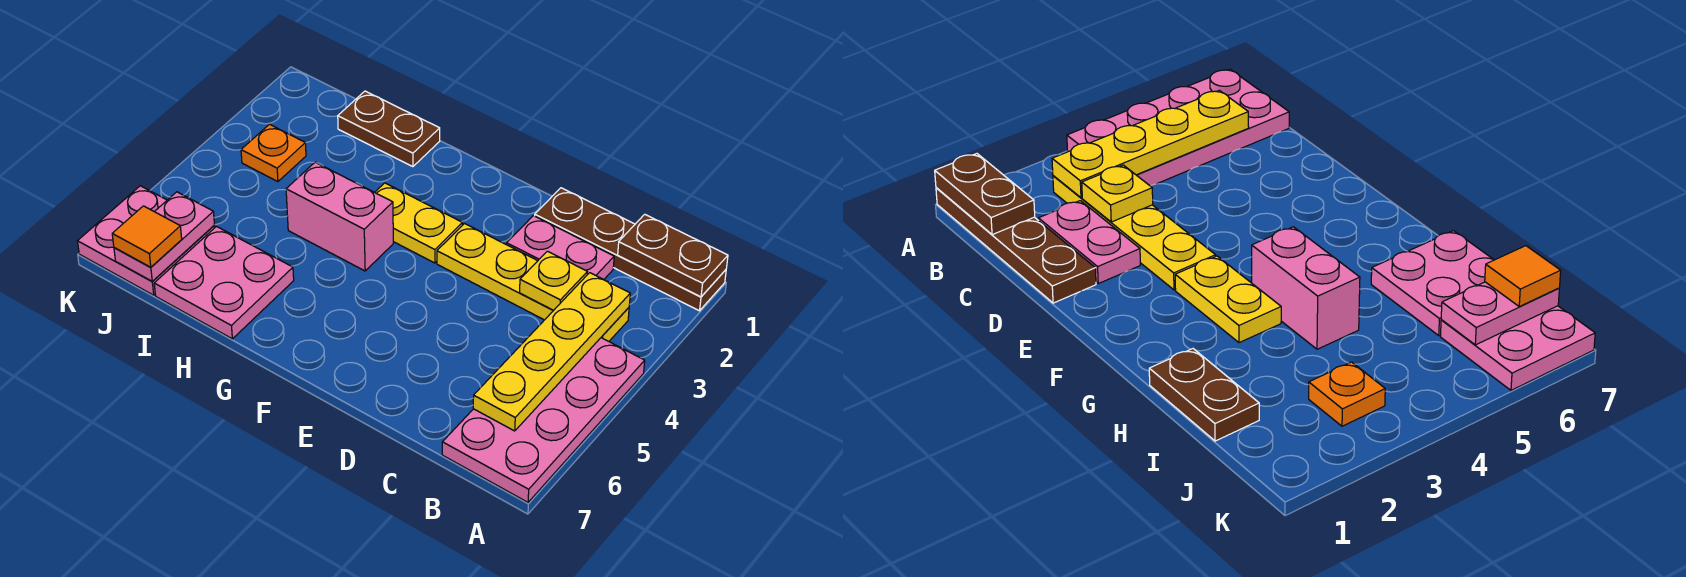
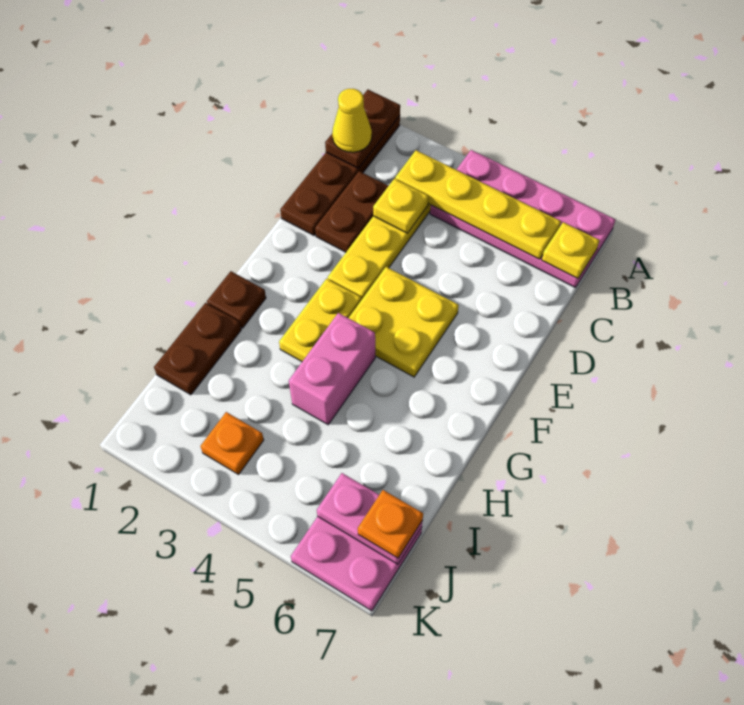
none -> yellow cone B1 level 3
none -> yellow plate B7 level 2
pink plate C2:D2 level 1 -> brown plate C2:D2 level 1
none -> yellow plate E4:F5 level 1
none -> brown plate G1 level 1
pink plate H6:I7 level 1 -> none
orange tile J7 level 3 -> orange plate J7 level 3

